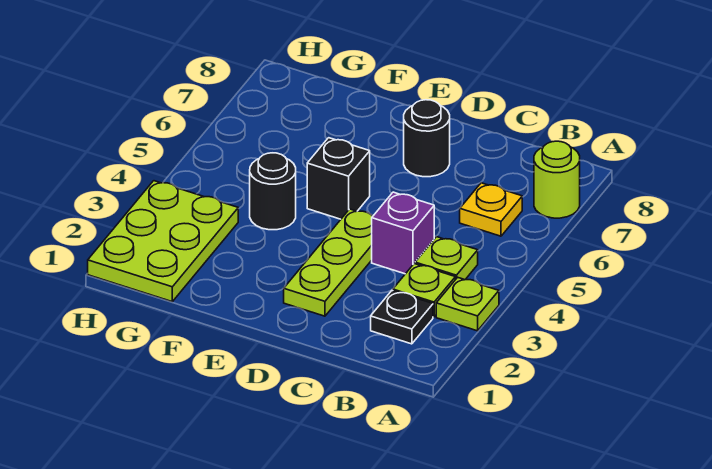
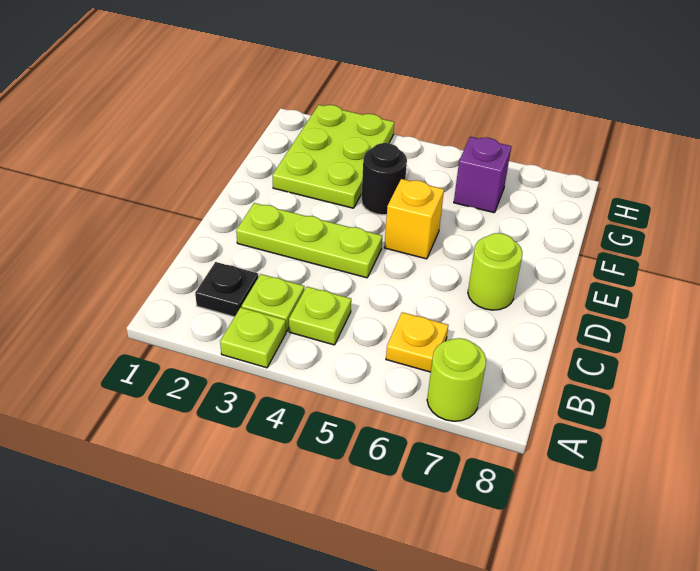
purple brick C4 level 1 -> purple brick G6 level 1
black round brick D7 level 1 -> lime round brick D7 level 1
black brick E5 level 1 -> yellow brick E5 level 1
lime plate G1:H3 level 1 -> lime plate F2:H3 level 1

